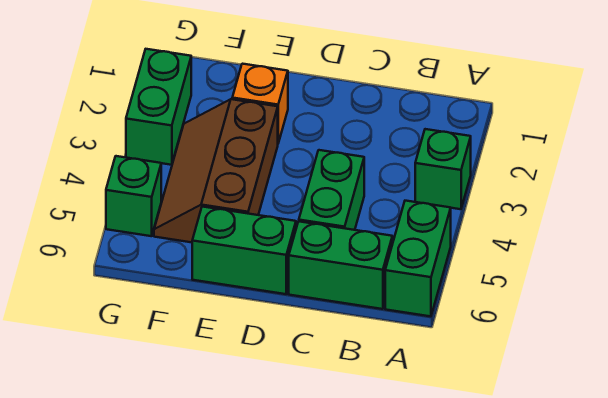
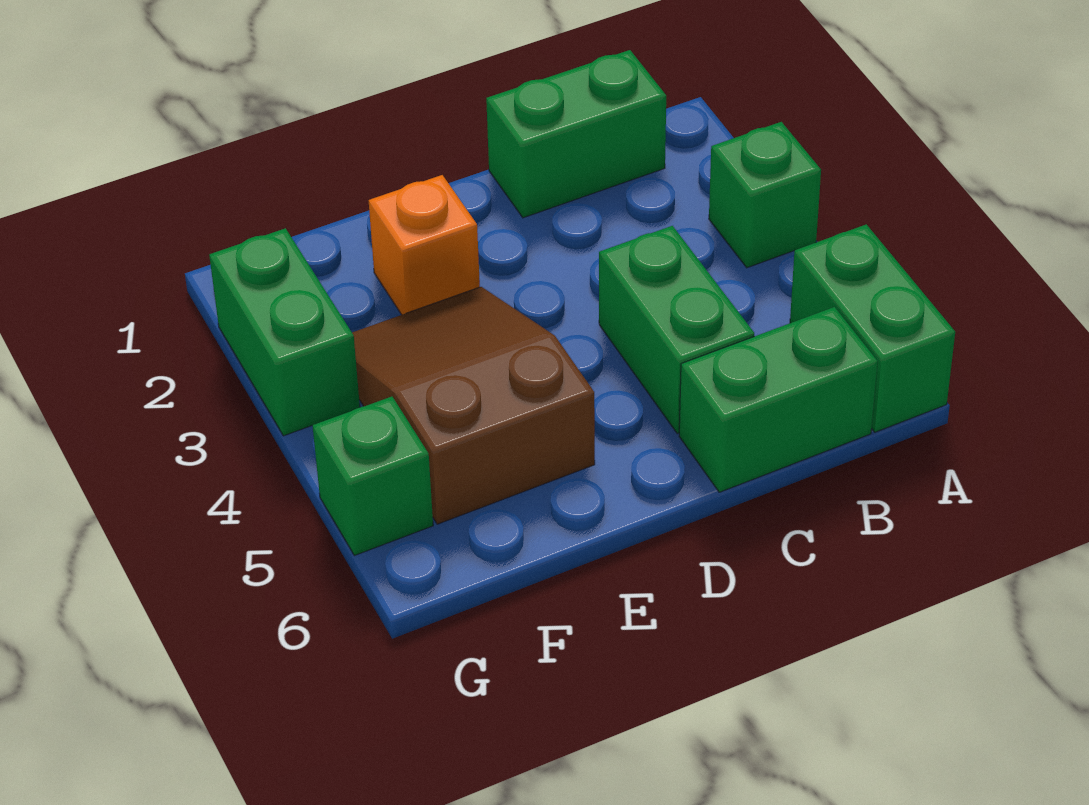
green brick D6:E6 level 1 -> green brick B1:C1 level 1
brown slope E3:F5 level 1 top E -> brown slope E3:F5 level 1 top 5

